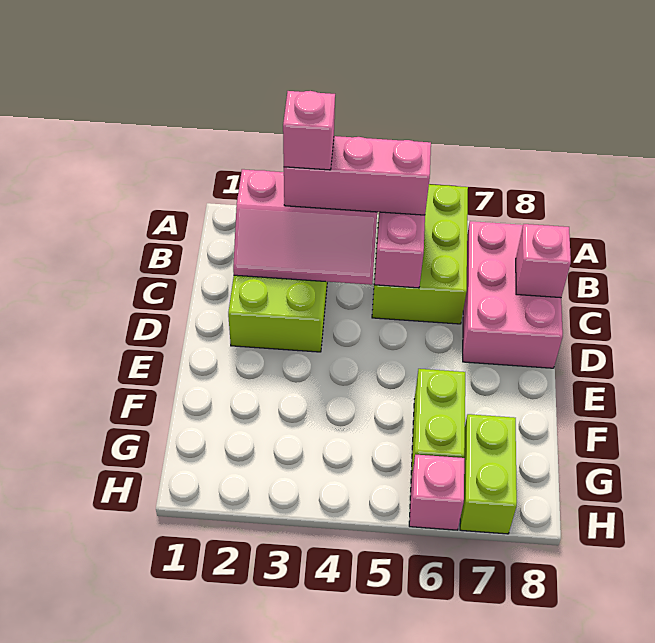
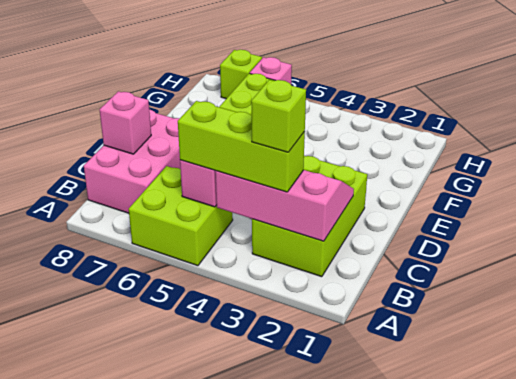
lime brick A5:C6 level 1 -> lime brick A5:B6 level 1
pink brick B3:B5 level 3 -> lime brick B3:B5 level 3
pink brick B3 level 4 -> lime brick B3 level 4
lime brick G7:H7 level 1 -> lime brick H7 level 1

